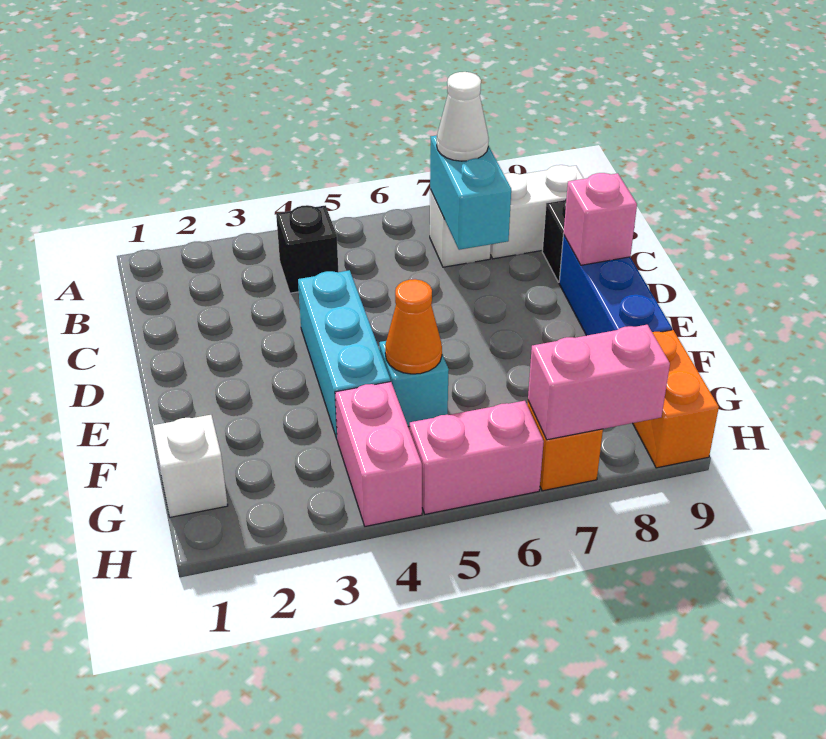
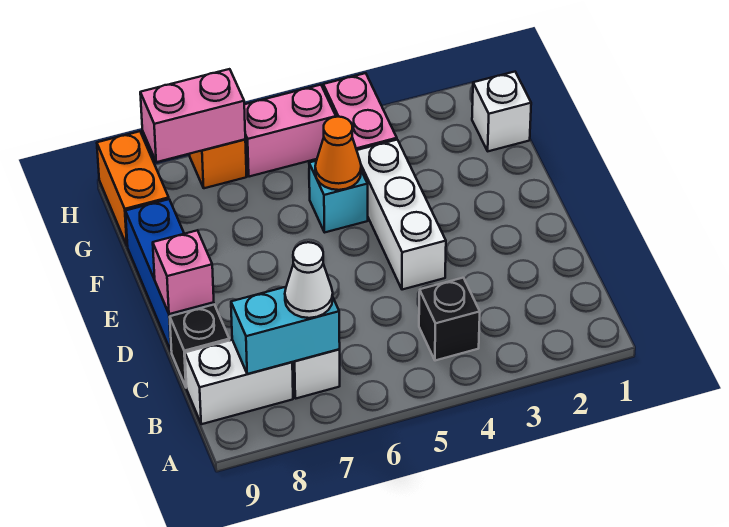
cyan brick B7:C7 level 2 -> cyan brick B7:B8 level 2
cyan brick D4:F4 level 1 -> white brick D4:F4 level 1

